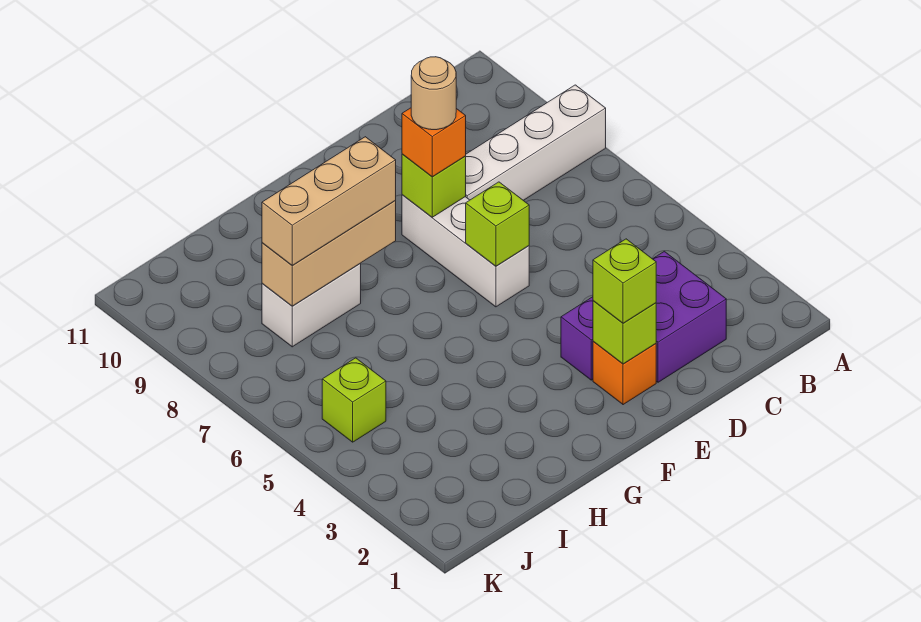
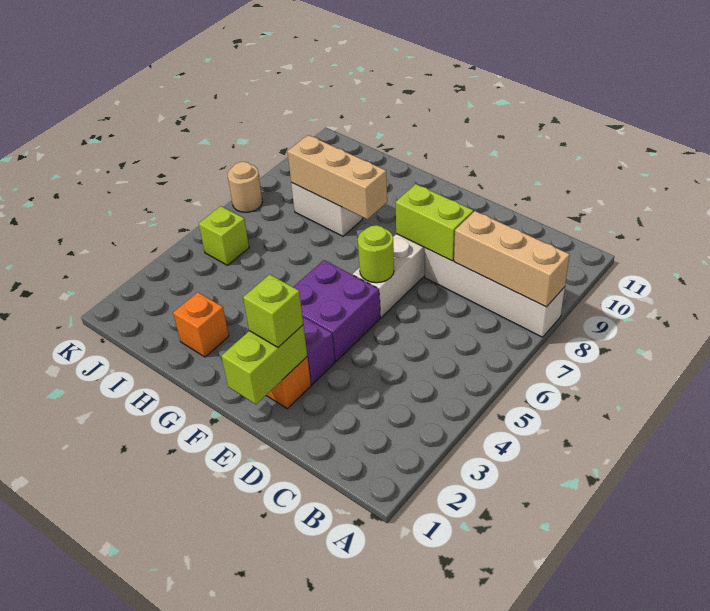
purple brick C2:D3 level 1 -> purple brick E4:F5 level 1
lime brick E2 level 2 -> lime brick E1:E2 level 2
lime brick E6 level 2 -> lime round brick E6 level 2
lime brick E8 level 2 -> lime brick D8:E8 level 2
orange brick E8 level 3 -> orange brick H2 level 1
tan round brick E8 level 4 -> tan round brick K7 level 1
tan brick G8:I8 level 3 -> tan brick A8:C8 level 2

